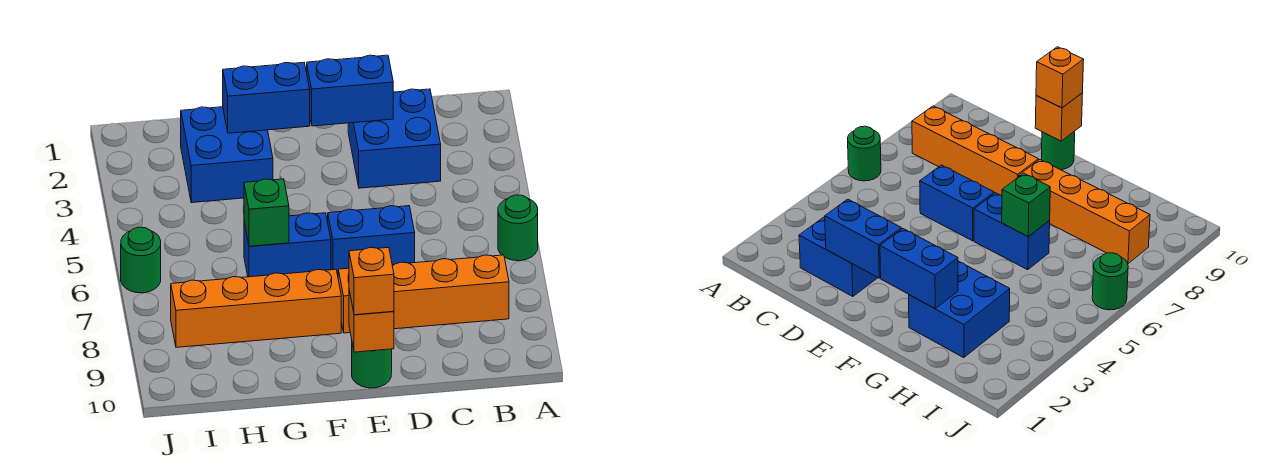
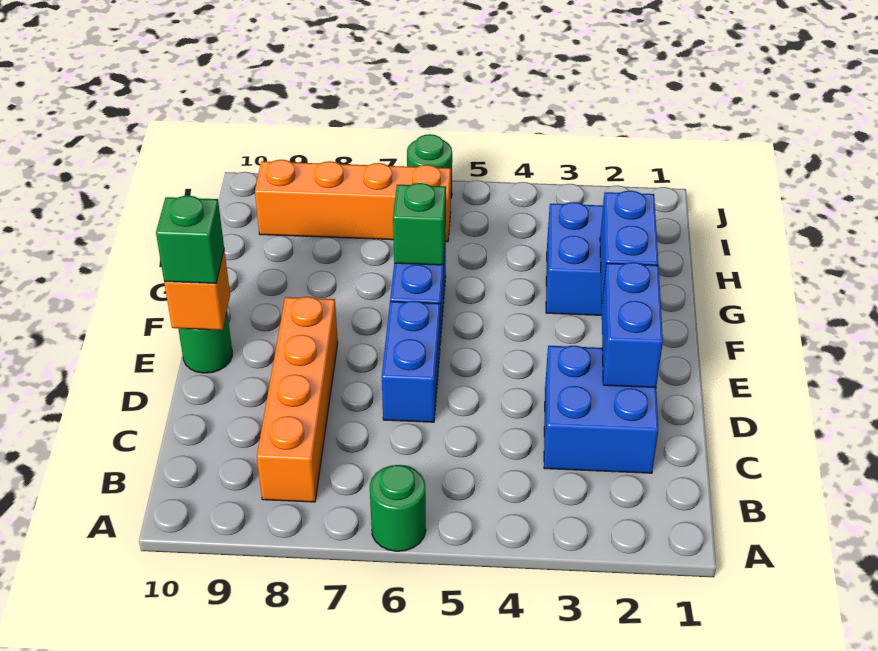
orange brick E10 level 3 -> green brick E10 level 3
orange brick F8:I8 level 1 -> orange brick I6:I9 level 1

